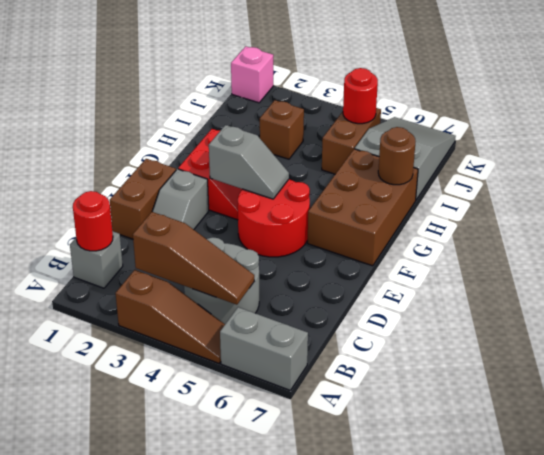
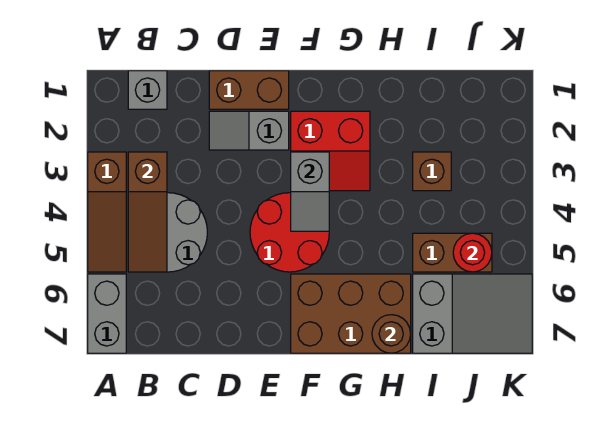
red round brick B1 level 2 -> none
pink brick K1 level 1 -> none

